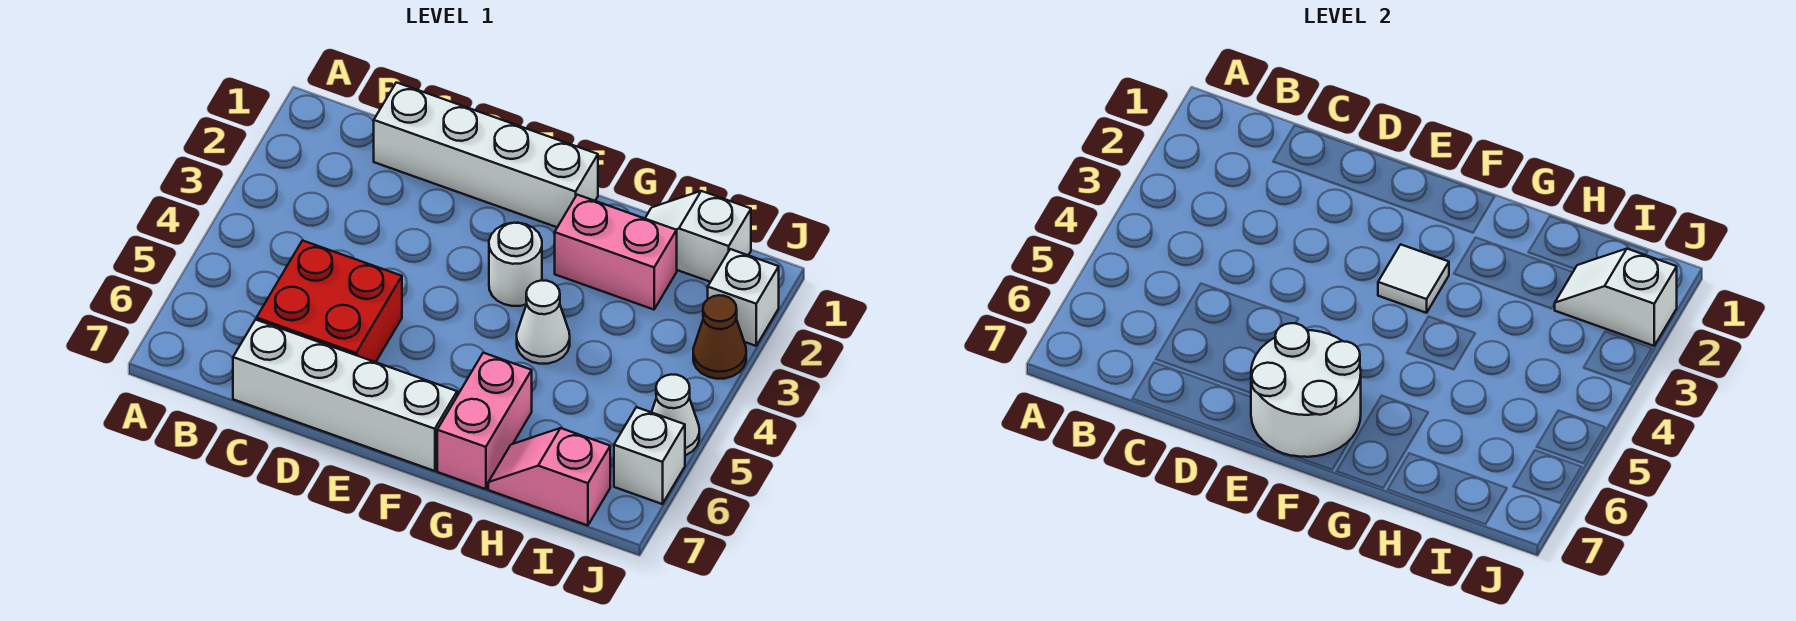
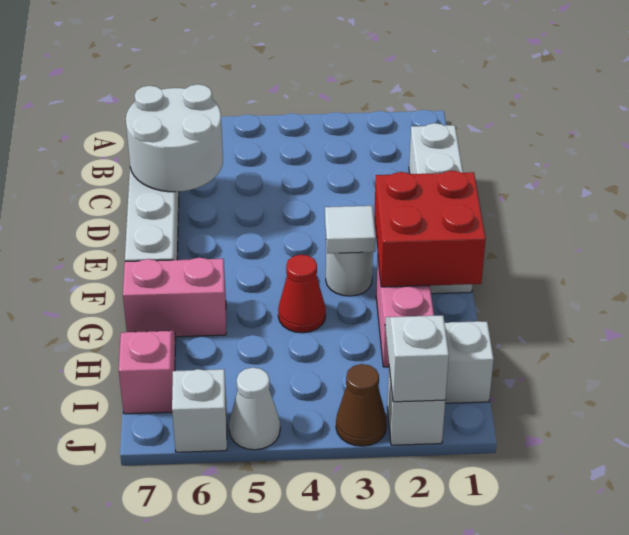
red brick C5:D6 level 1 -> red brick F1:G2 level 2
white round brick E6:F7 level 2 -> white round brick C6:D7 level 2
white cone G4 level 1 -> red cone G4 level 1

